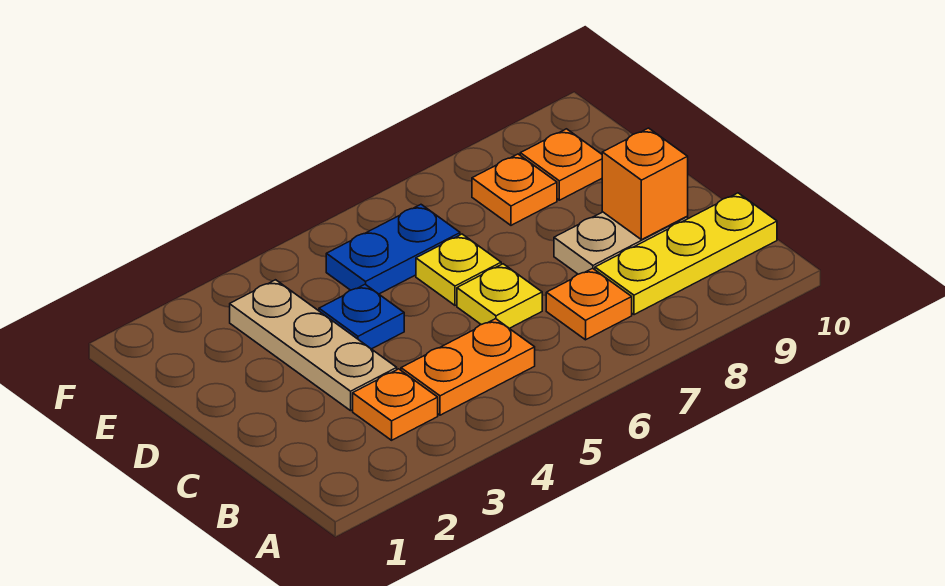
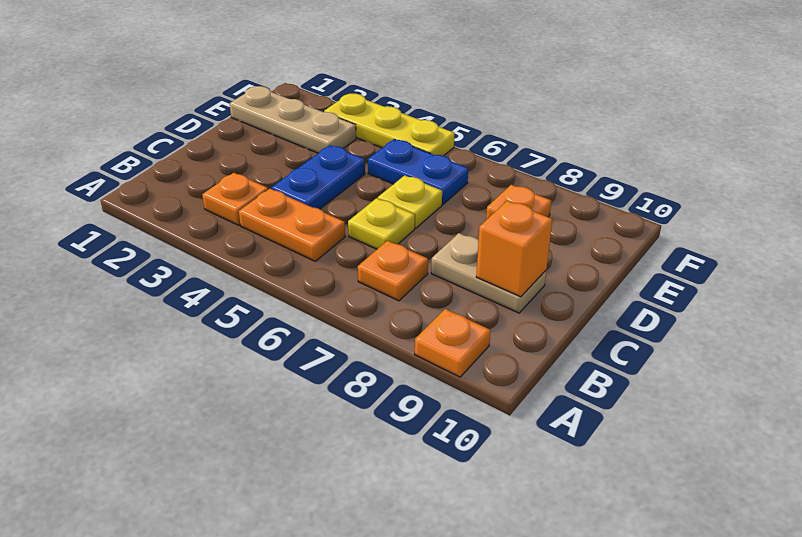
yellow plate B8:B10 level 1 -> yellow plate F3:F5 level 1
tan plate C3:E3 level 1 -> tan plate E1:E3 level 1
blue plate D4 level 1 -> blue plate C4:D4 level 1
orange plate E9 level 1 -> orange plate A9 level 1

